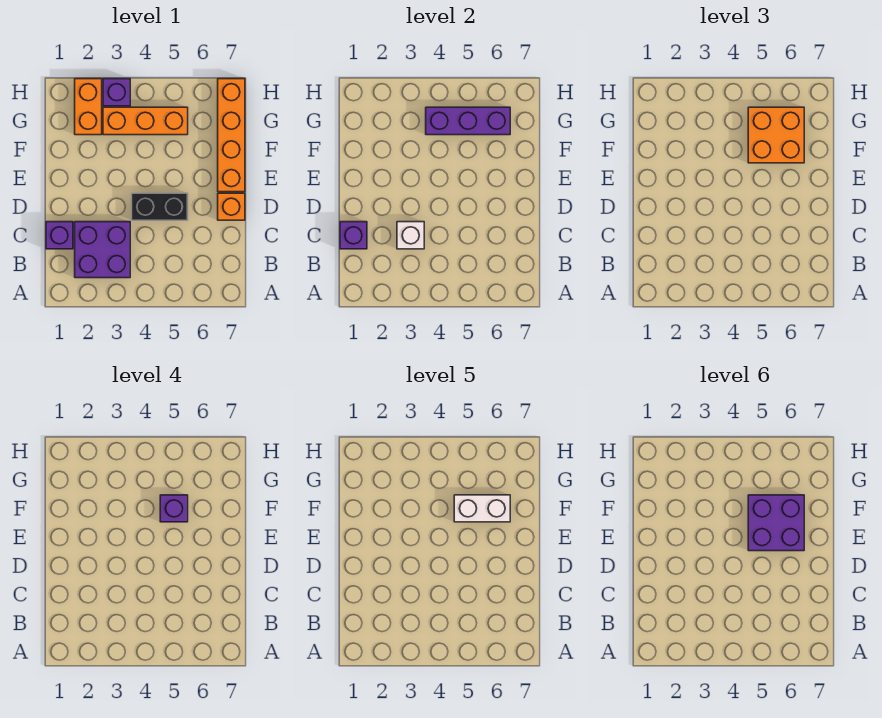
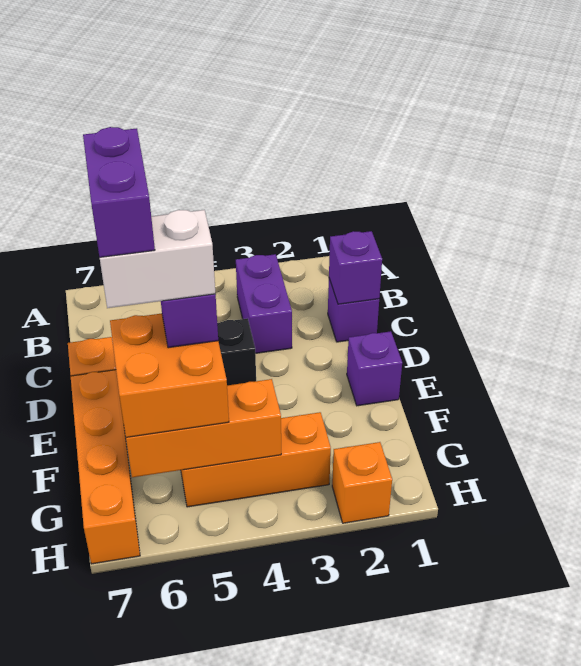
purple brick B2:C3 level 1 -> purple brick B3:C3 level 1
white brick C3 level 2 -> none
purple brick E5:F6 level 6 -> purple brick E6:F6 level 6
orange brick G2:H2 level 1 -> orange brick H2 level 1
purple brick G4:G6 level 2 -> orange brick G4:G6 level 2
purple brick H3 level 1 -> purple brick E1 level 1

